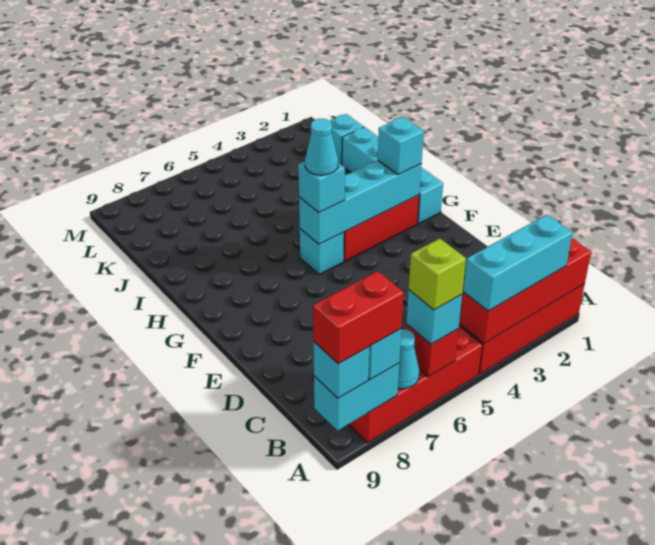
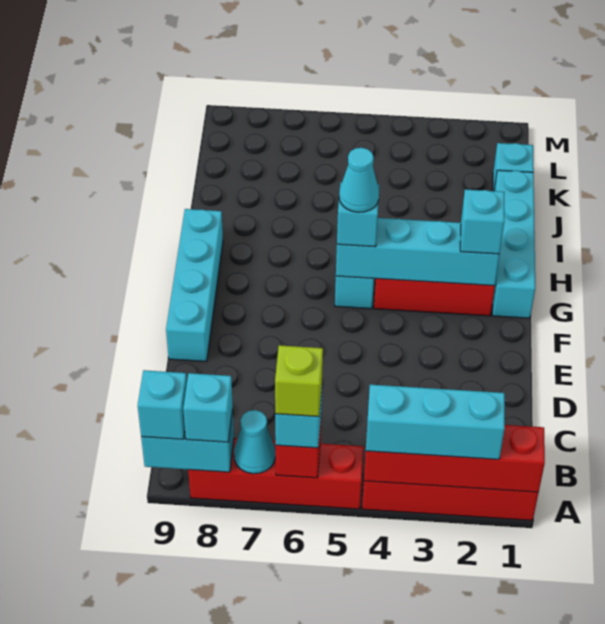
red brick A8:A9 level 4 -> none
none -> cyan brick E9:H9 level 1

